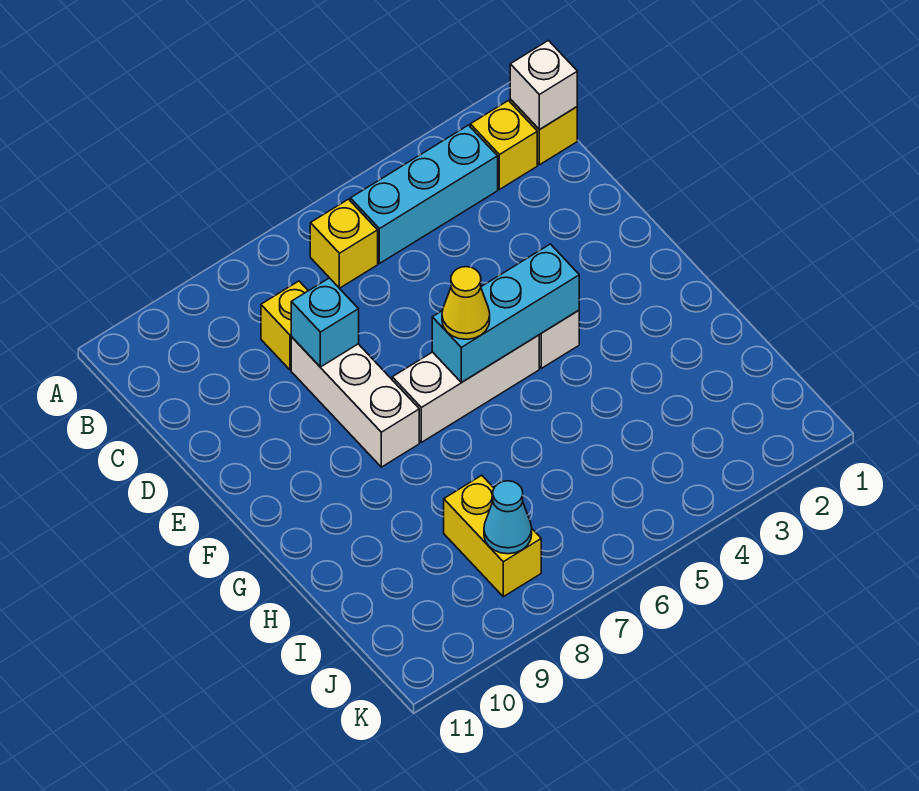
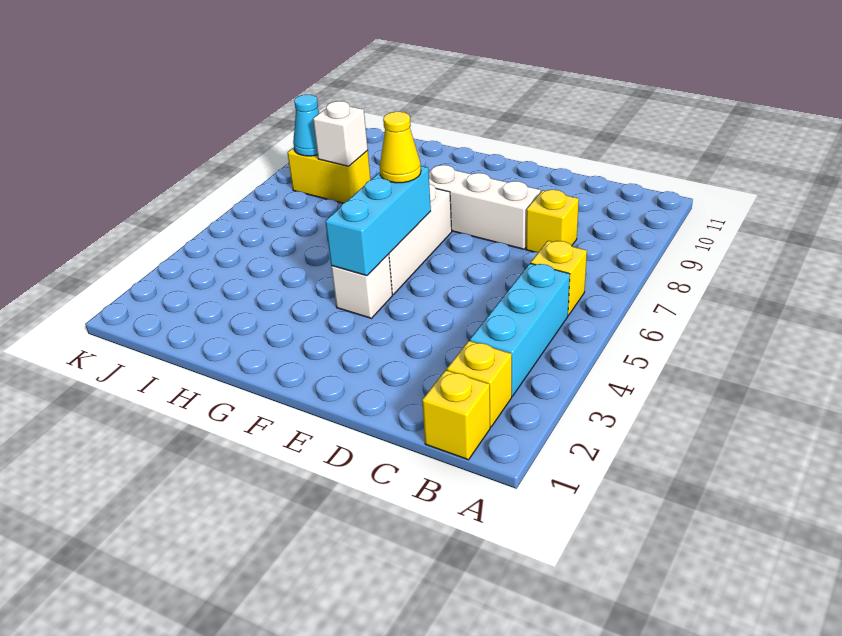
white brick B1 level 2 -> white brick I8 level 2
cyan brick D8 level 2 -> none

